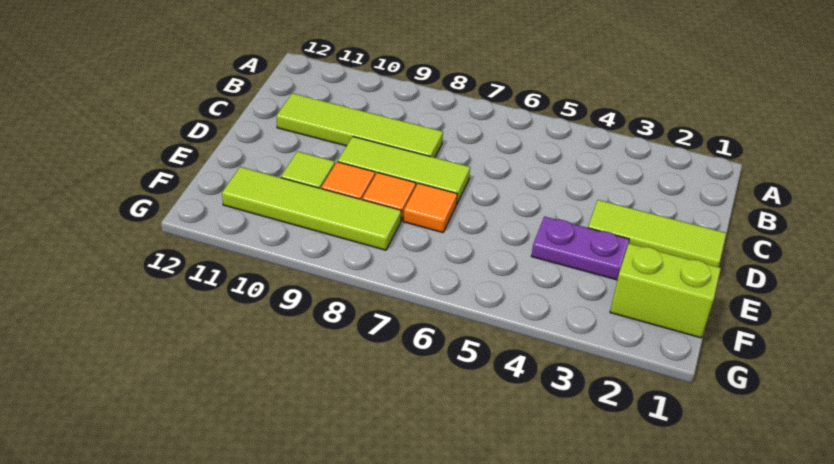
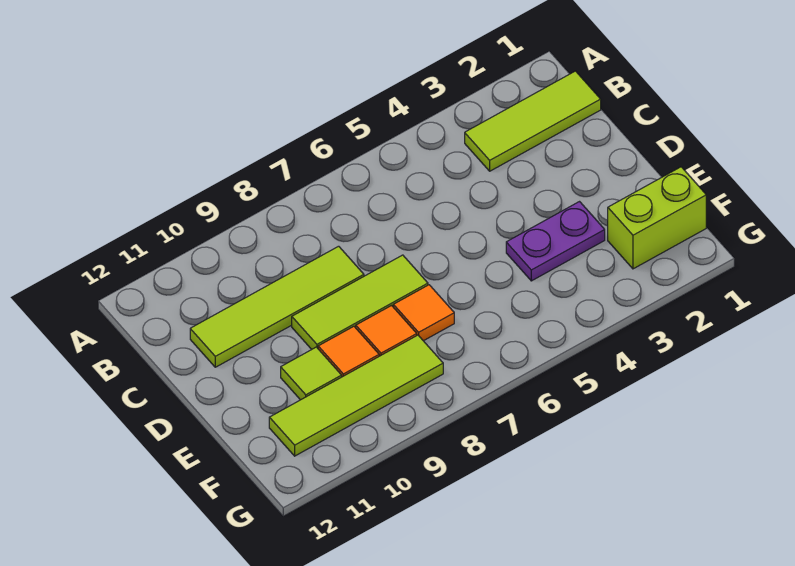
lime tile D1:D3 level 1 -> lime tile B1:B3 level 1

